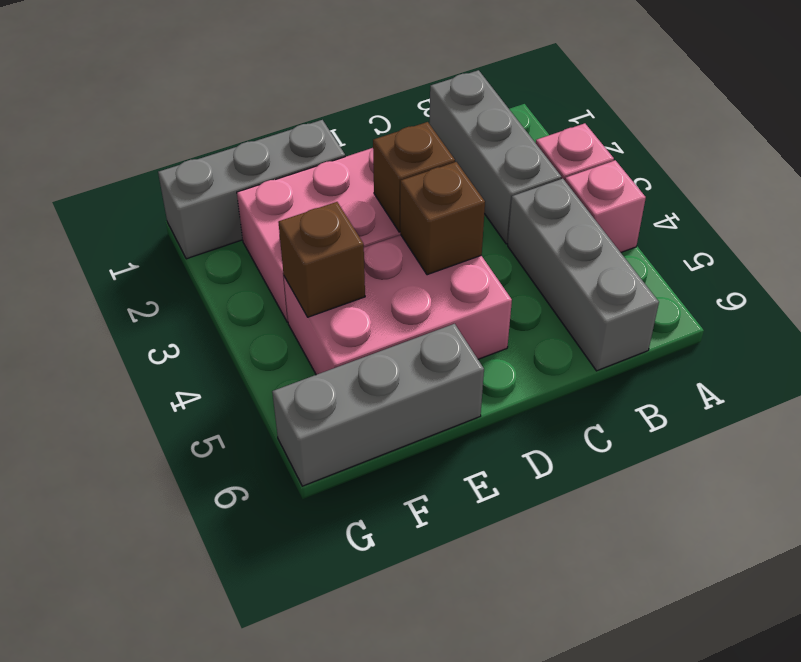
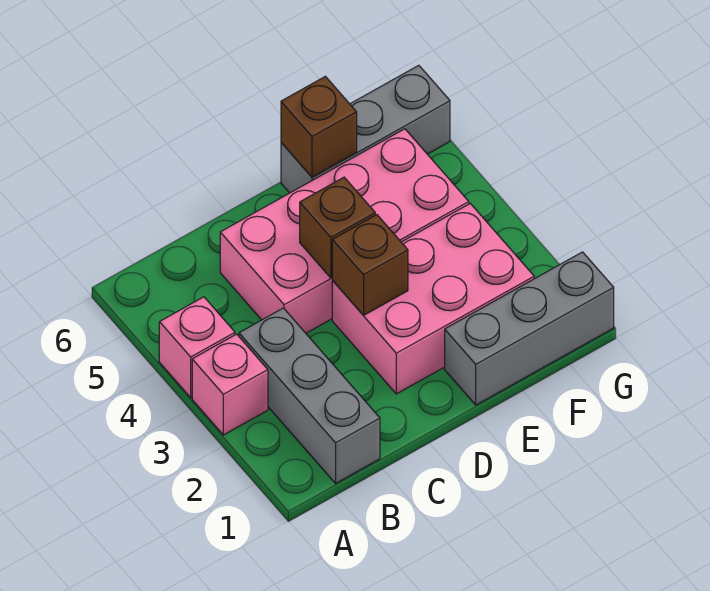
grey brick B4:B6 level 1 -> none
pink brick D4:F5 level 1 -> pink brick C4:F5 level 1
brown brick F4 level 2 -> brown brick E6 level 2

